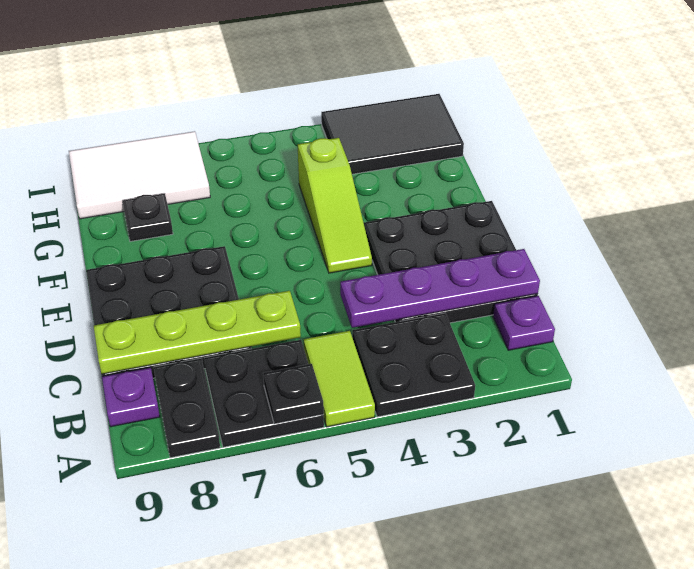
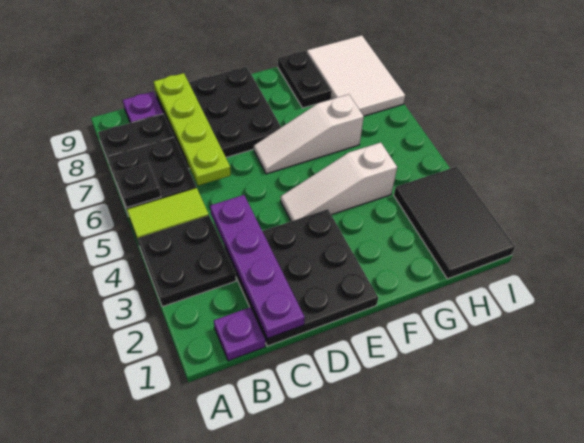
lime slope E4:G4 level 1 top G -> white slope E4:G4 level 1 top G
none -> white slope E6:G6 level 1 top G
black plate G8 level 1 -> black plate G8:G9 level 1

